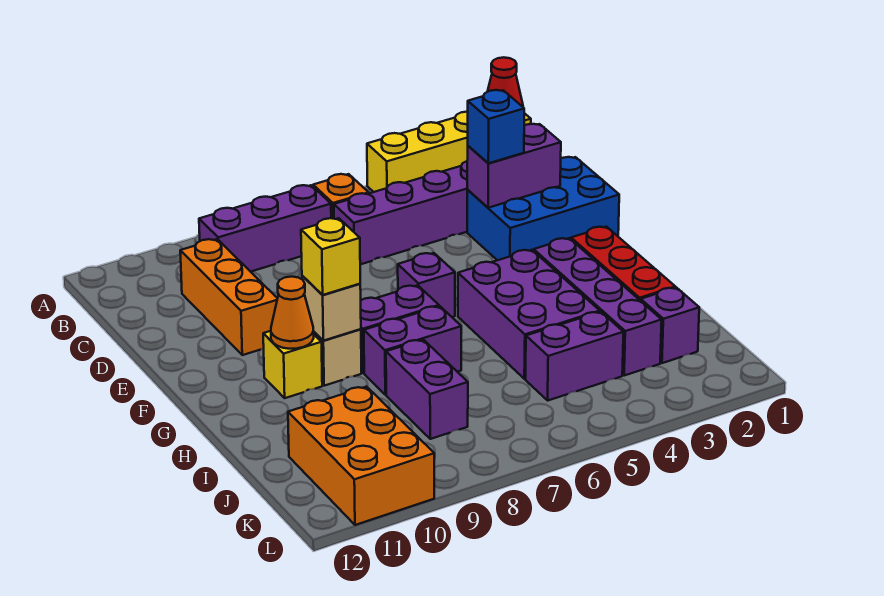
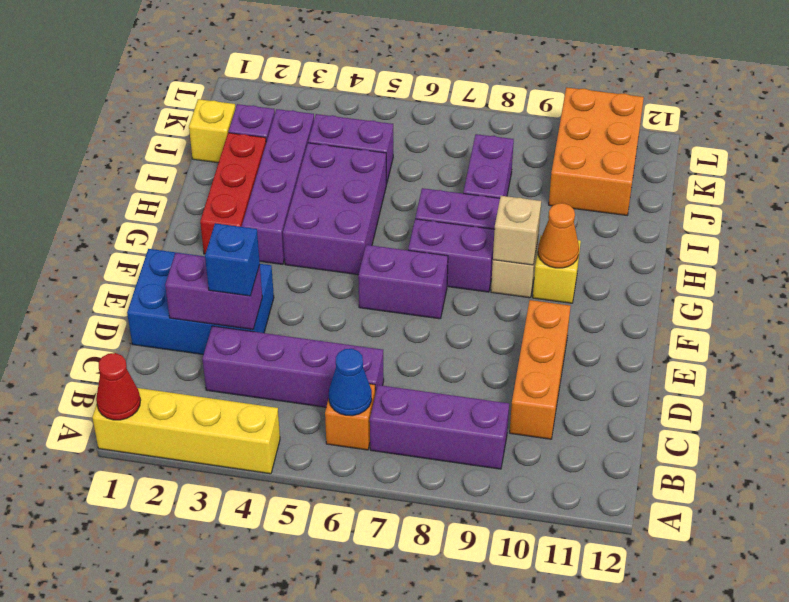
none -> blue cone B6 level 2
purple brick F6 level 1 -> purple brick F6:F7 level 1
yellow brick G9 level 3 -> yellow brick J1 level 1

